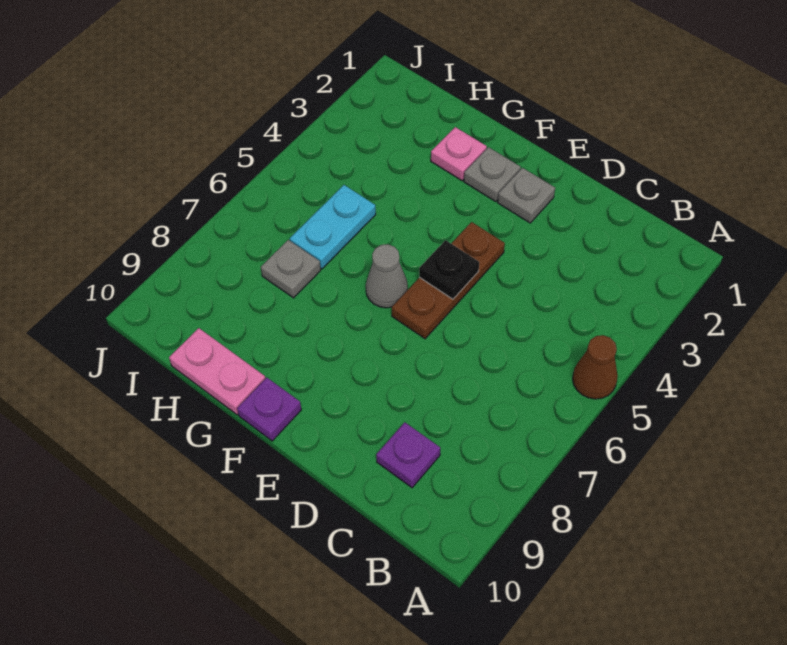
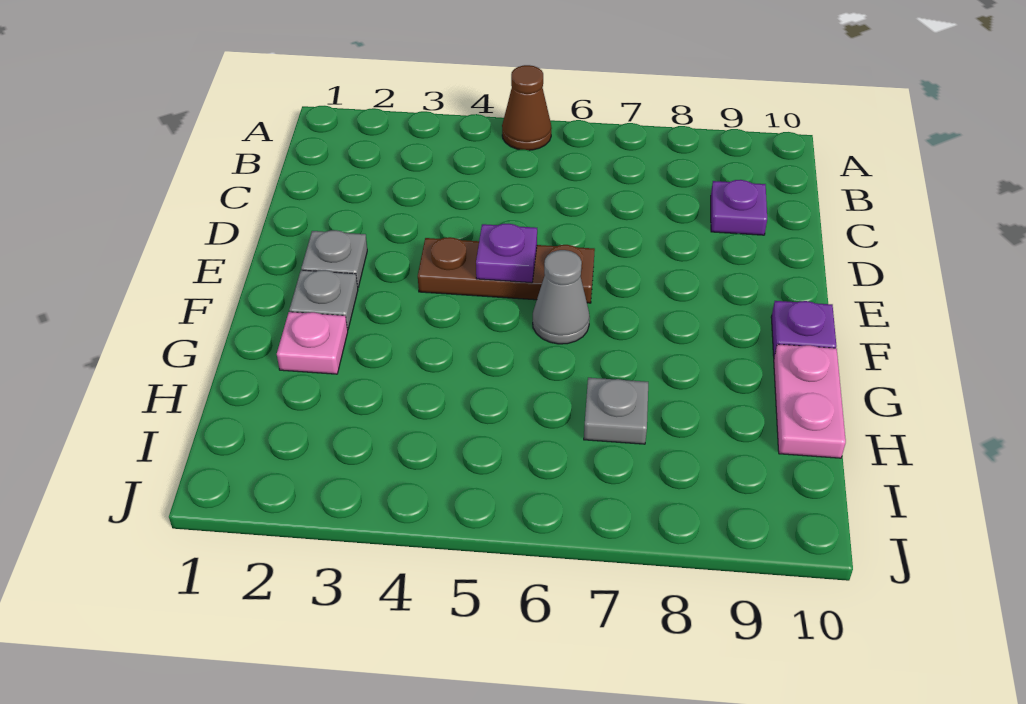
black plate E5 level 2 -> purple plate E5 level 2
cyan plate H5:H6 level 1 -> none

